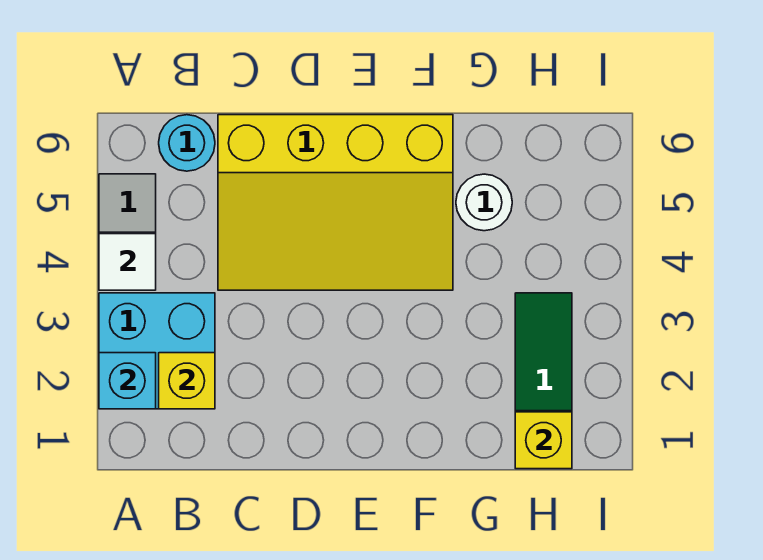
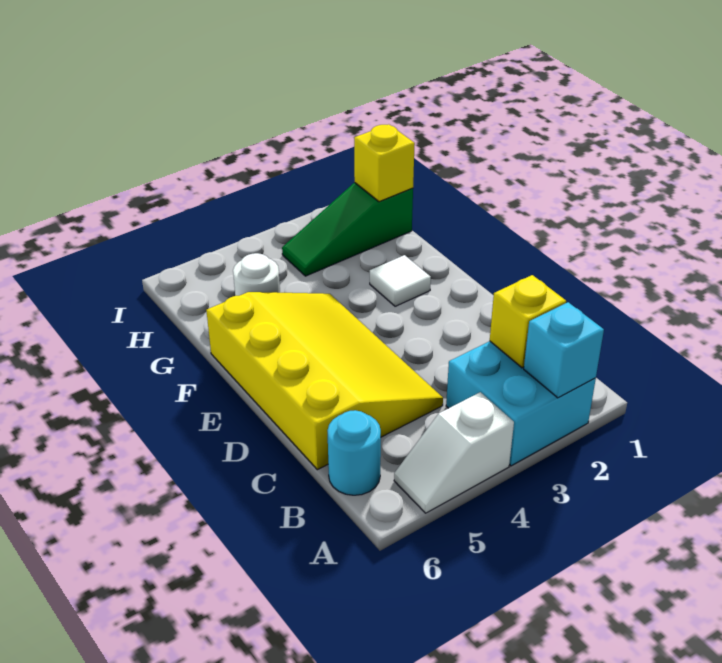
white tile A4 level 2 -> white tile F2 level 1

